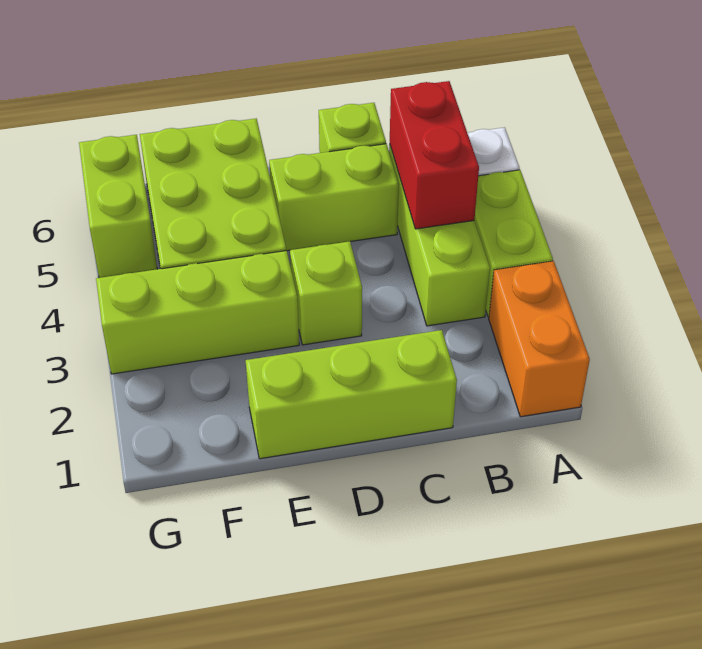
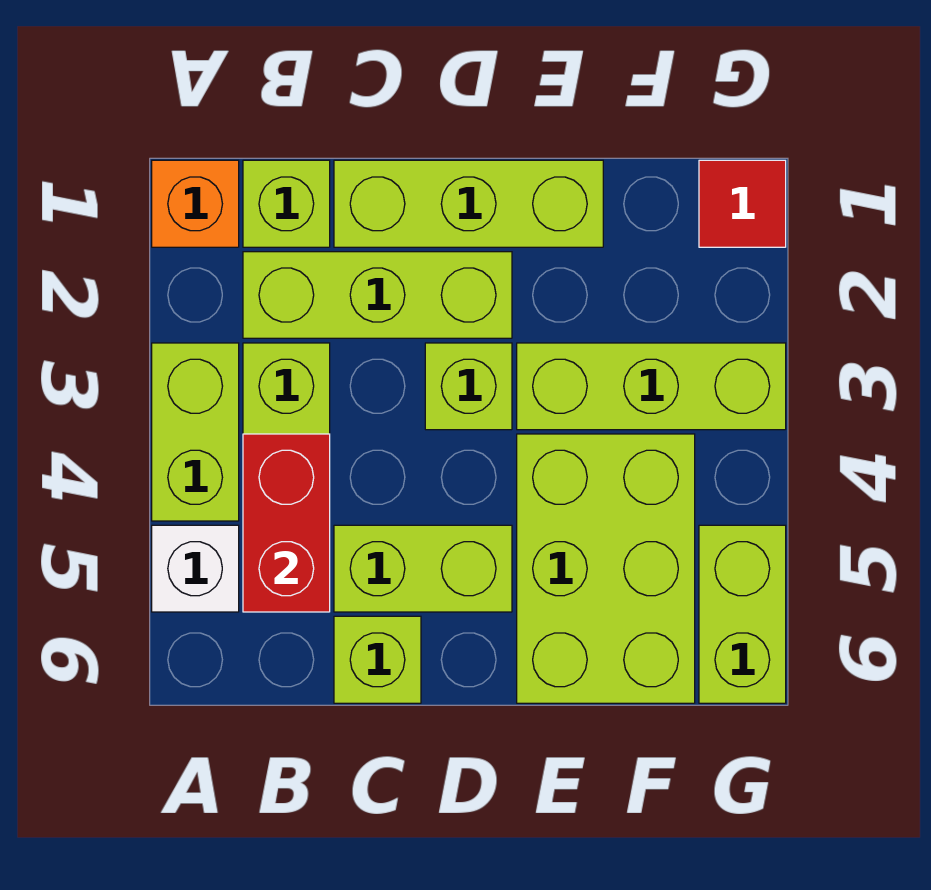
orange brick A1:A2 level 1 -> orange brick A1 level 1
none -> lime brick B1 level 1
none -> lime brick B2:D2 level 1
none -> red tile G1 level 1

